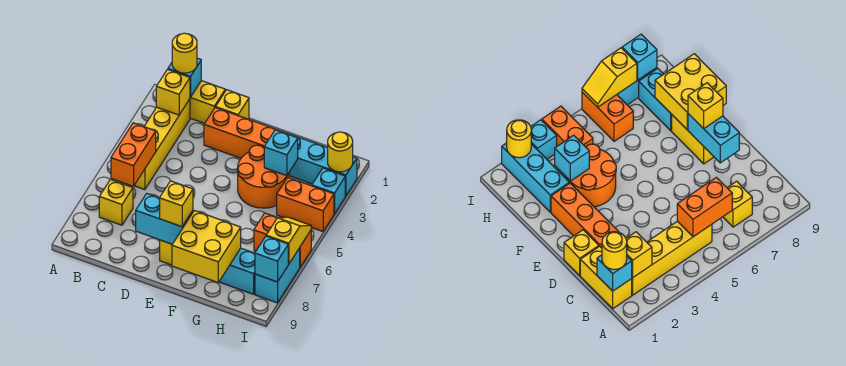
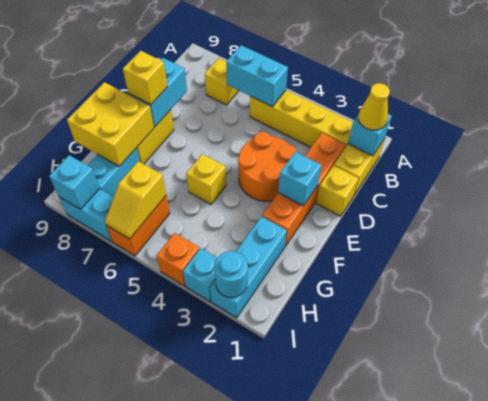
yellow round brick B1 level 3 -> yellow cone B1 level 3
yellow brick B2 level 2 -> yellow brick F5 level 1
orange brick B5:B6 level 2 -> cyan brick B5:B6 level 2
orange brick D2:F2 level 1 -> orange brick C2:F2 level 1
orange round brick F3:G4 level 1 -> orange round brick D3:E4 level 1
cyan brick G3 level 2 -> cyan brick E2 level 2
orange brick H4:I4 level 1 -> orange brick I4 level 1
yellow round brick I2 level 2 -> cyan round brick I2 level 2
yellow slope I6:I7 level 2 top 7 -> yellow slope H6:I6 level 2 top H

